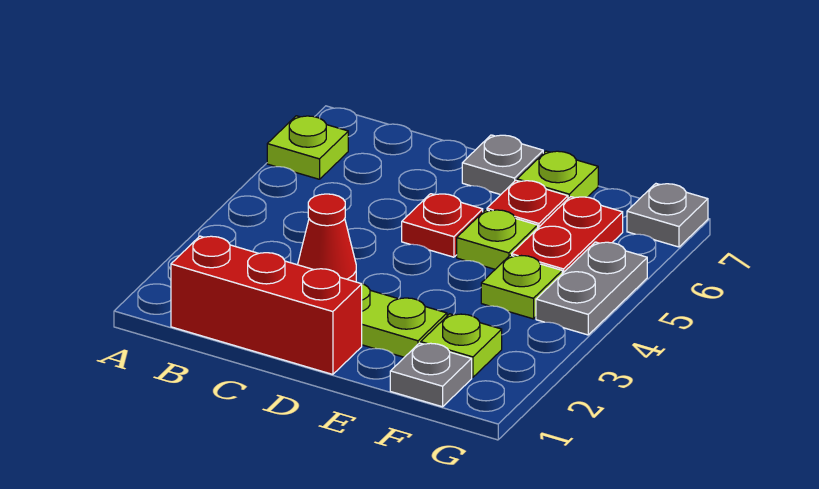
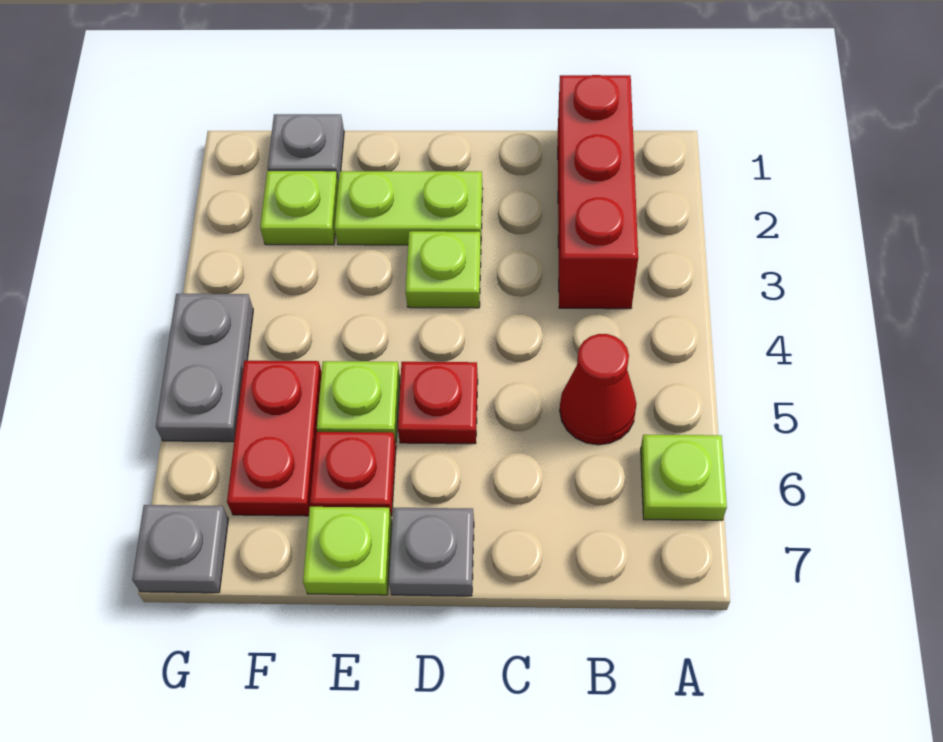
red brick B1:D1 level 1 -> red brick B1:B3 level 1
red cone C3 level 1 -> red cone B5 level 1
lime plate F4 level 1 -> lime plate D3 level 1

